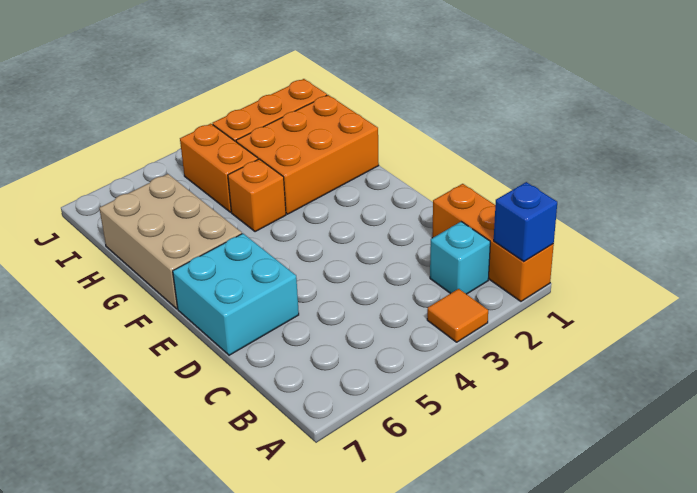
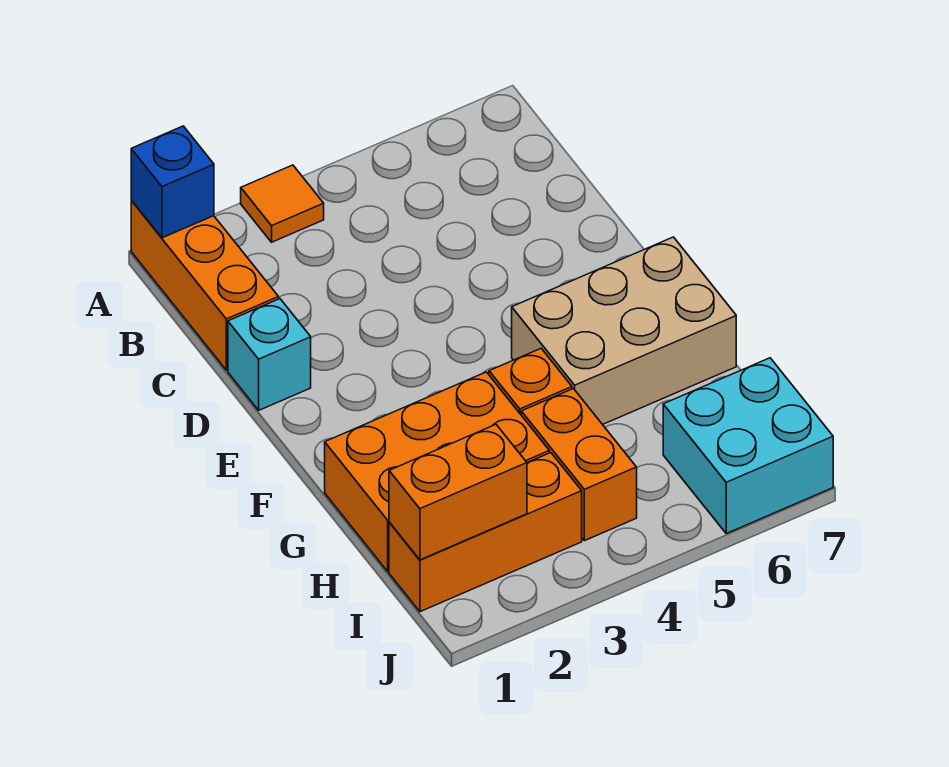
cyan brick B2 level 1 -> cyan brick D1 level 1
cyan brick D6:E7 level 1 -> cyan brick I6:J7 level 1
tan brick F6:H7 level 1 -> tan brick F5:G7 level 1
none -> orange brick I1:I2 level 2

